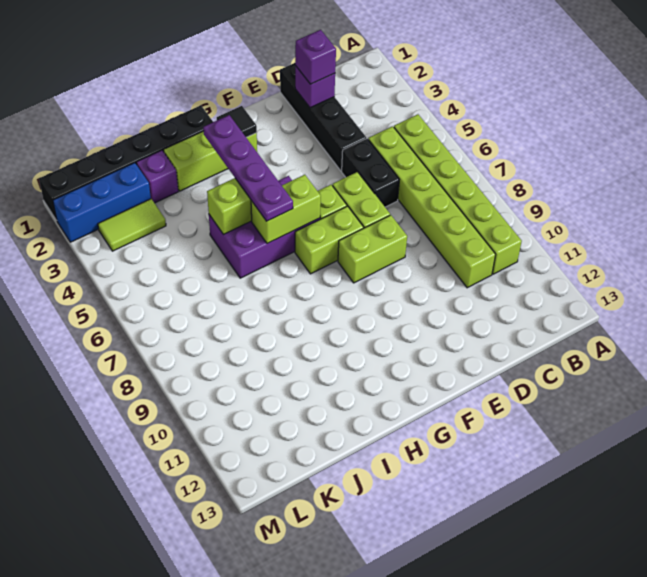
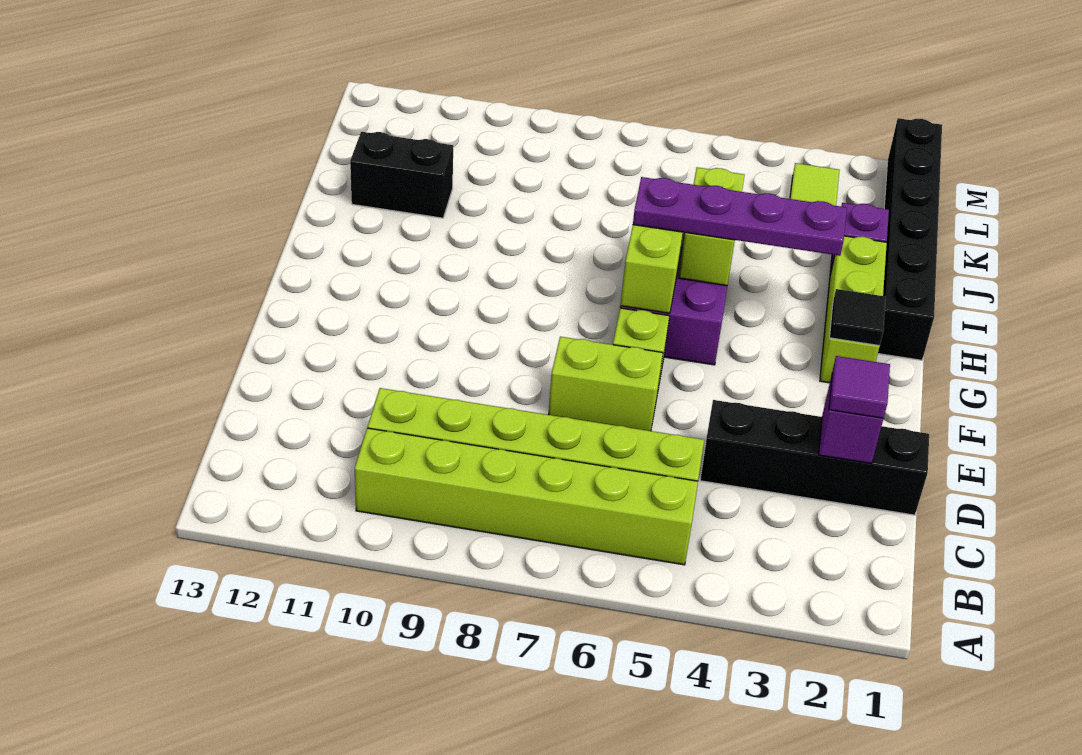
purple brick D2 level 3 -> purple tile D2 level 3
black brick D5:D6 level 1 -> black brick J11:J12 level 1
lime brick E8:F8 level 1 -> none
lime brick F7:G7 level 1 -> none
blue brick K2:M2 level 1 -> none

